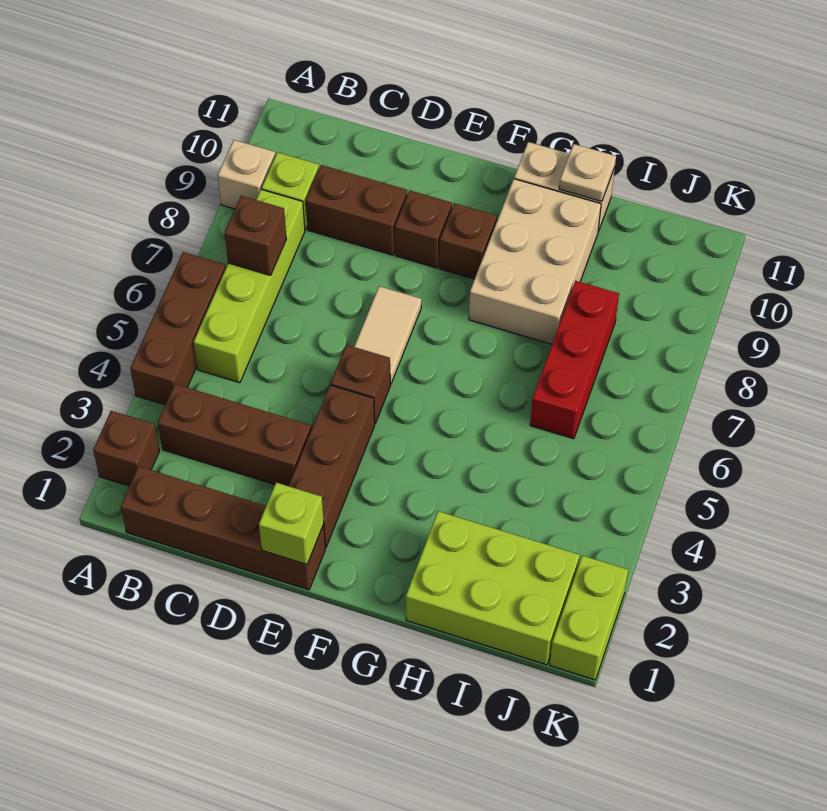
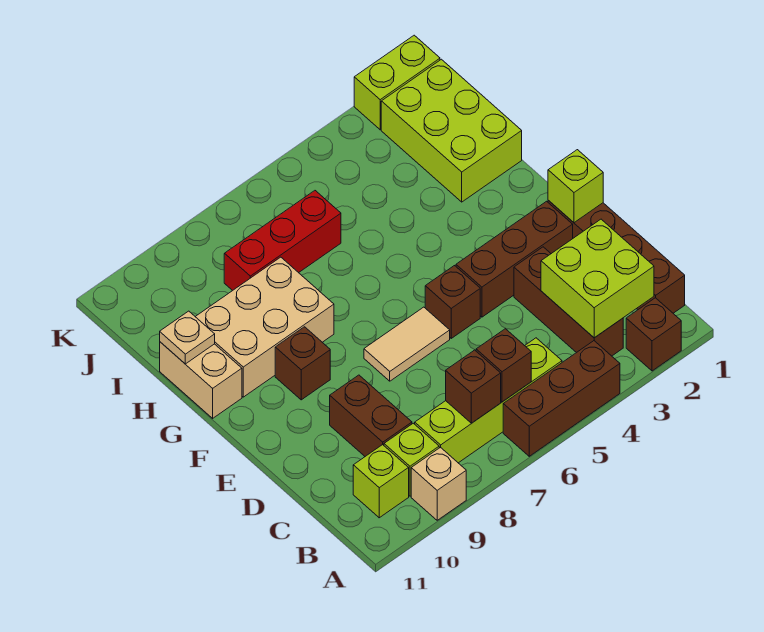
none -> lime brick B2:C3 level 2
none -> lime brick B10 level 1
brown brick E9 level 1 -> brown brick B6 level 2

